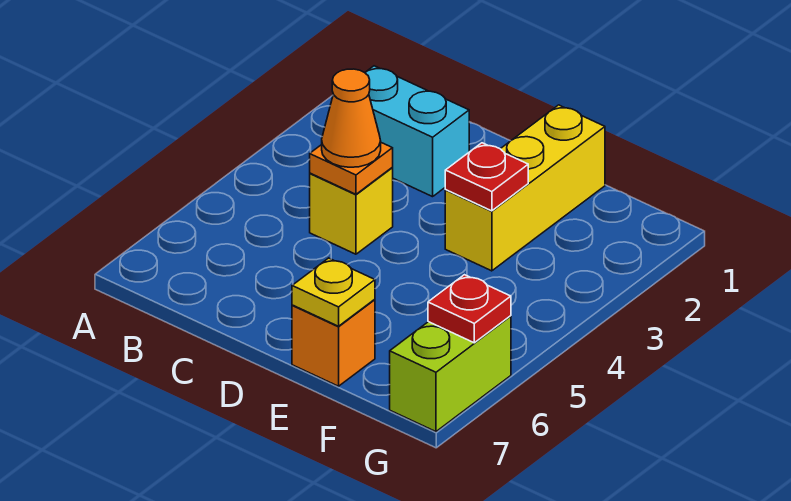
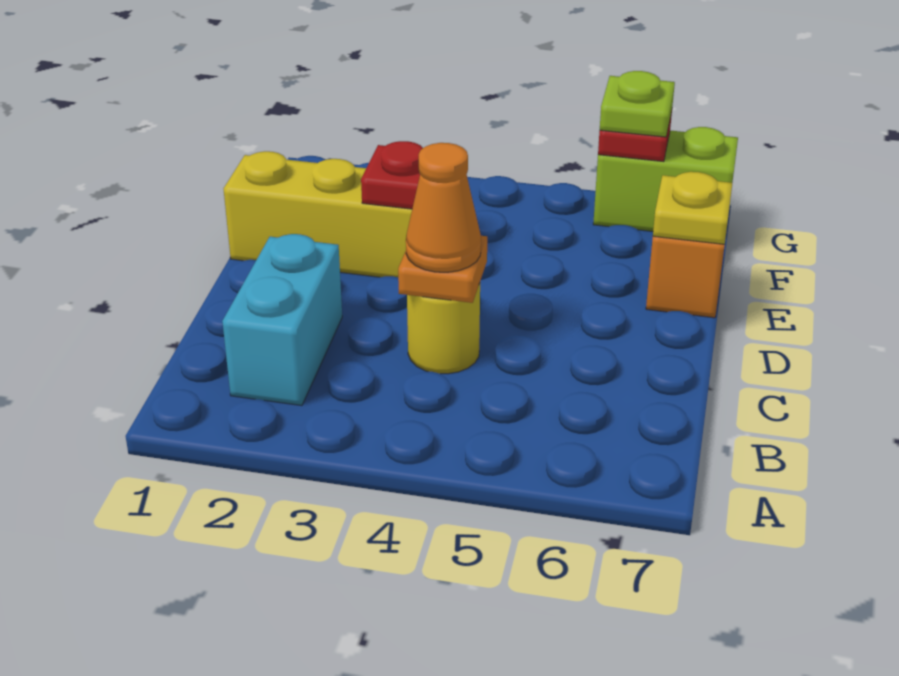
yellow brick C4 level 1 -> yellow round brick C4 level 1
none -> lime plate G6 level 3

